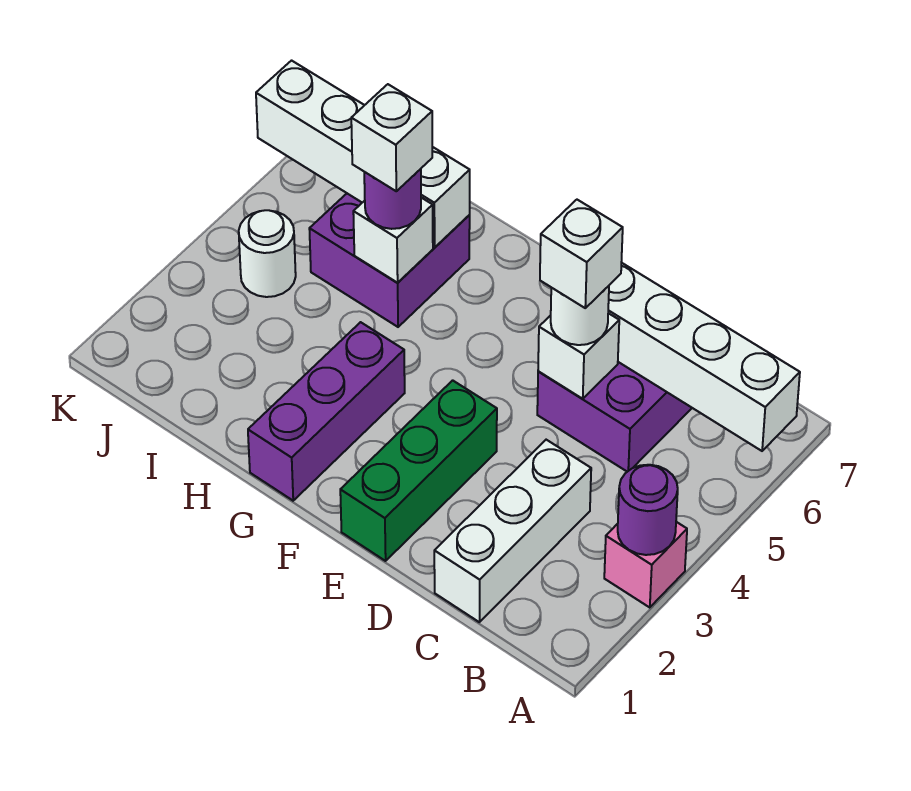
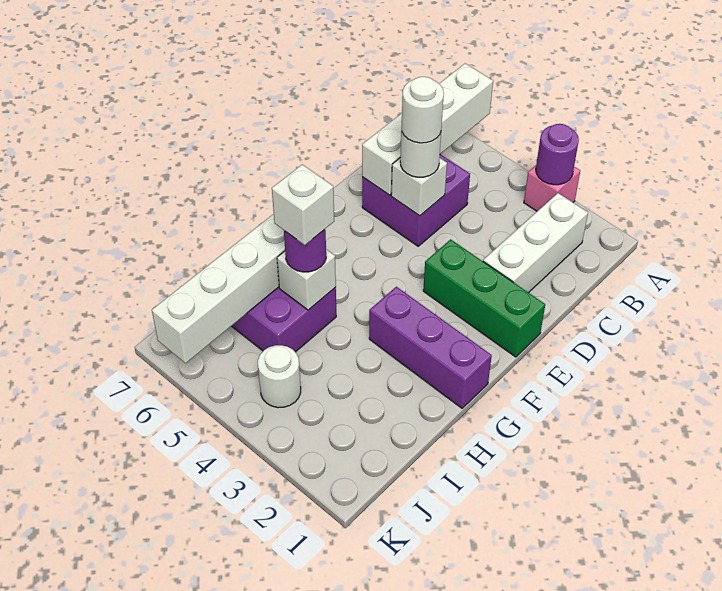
white brick C1:C3 level 1 -> white brick B2:D2 level 1
white brick D5 level 4 -> white round brick D5 level 4

